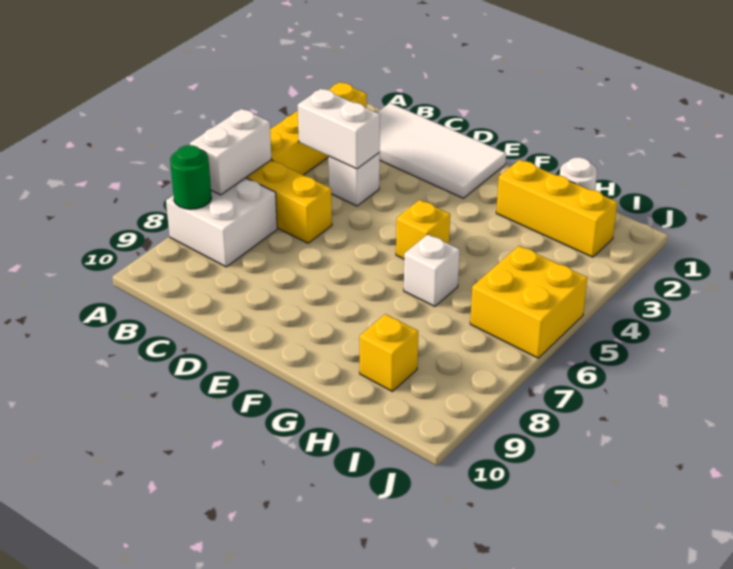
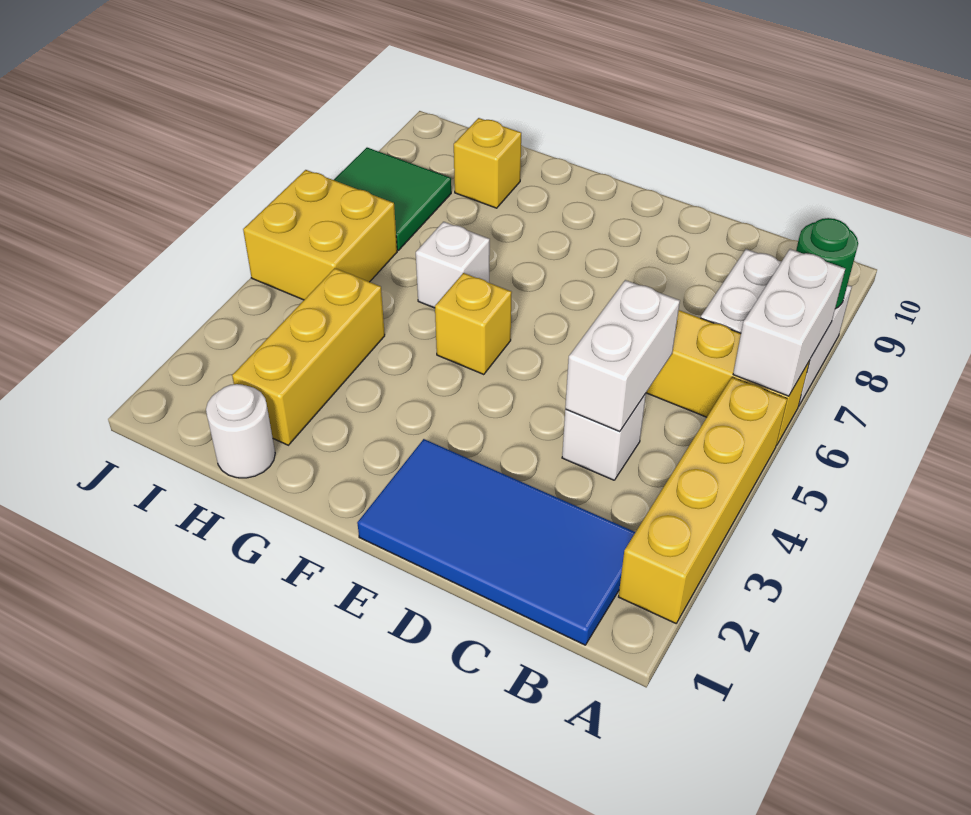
white tile B1:E2 level 1 -> blue tile B1:E2 level 1
white brick B4:C4 level 2 -> white brick C4:C5 level 2
yellow brick G2:I2 level 1 -> yellow brick H2:H4 level 1
none -> green tile I7:J8 level 1

